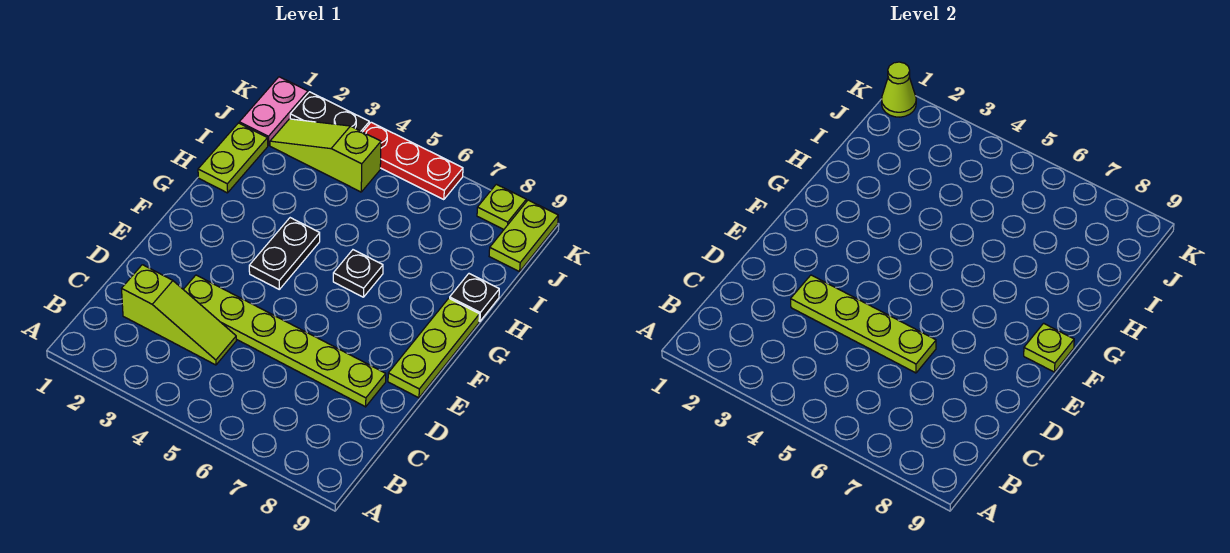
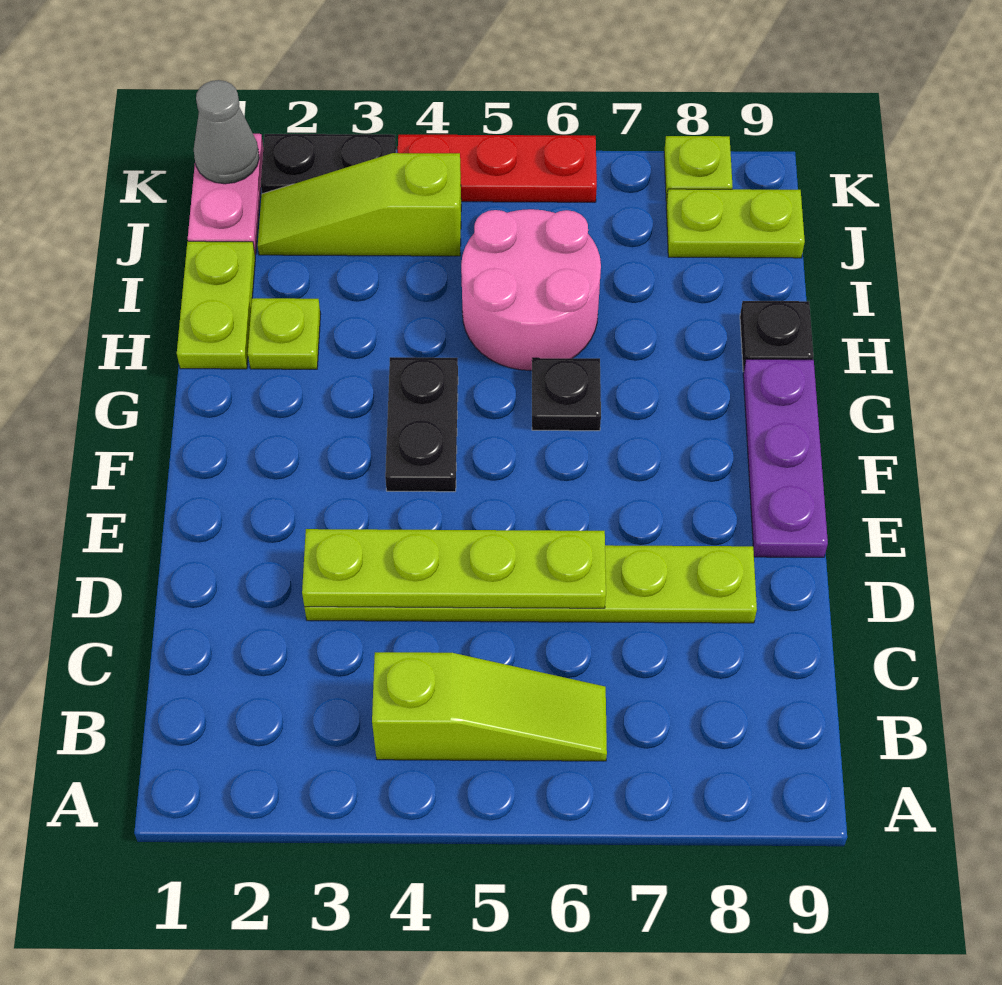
lime slope C2:C4 level 1 top 2 -> lime slope B4:B6 level 1 top 4
lime plate E9:G9 level 1 -> purple plate E9:G9 level 1
lime plate F9 level 2 -> lime plate H2 level 1
none -> pink round brick H5:I6 level 1
lime plate J9:K9 level 1 -> lime plate J8:J9 level 1
lime cone K1 level 2 -> grey cone K1 level 2

